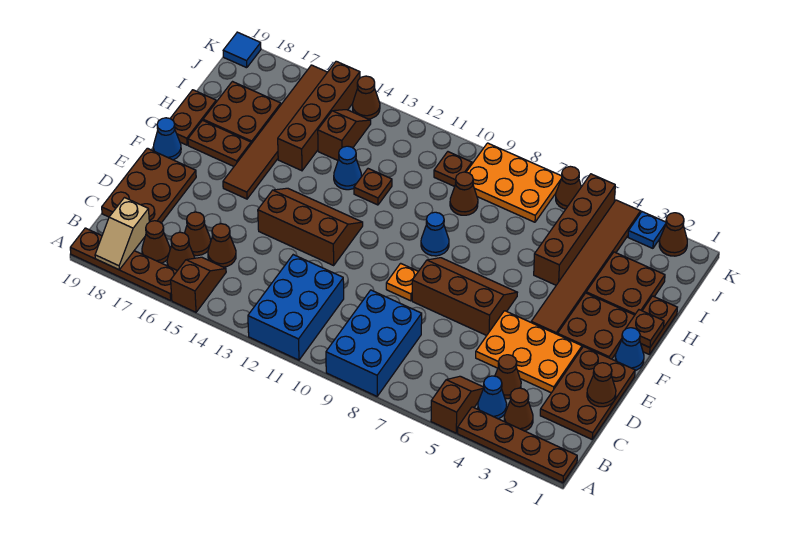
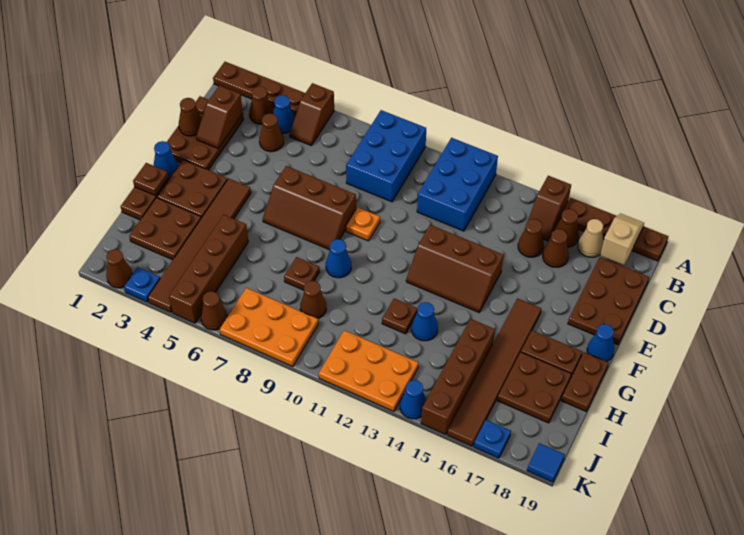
brown cone B17 level 1 -> tan cone B17 level 1
orange plate D3:E5 level 1 -> orange plate J11:K13 level 1
brown slope I14:J14 level 1 top I -> brown slope C2:D2 level 2 top C
brown plate J10 level 1 -> brown plate H8 level 1
brown cone K14 level 1 -> blue cone K14 level 1
none -> blue plate K17 level 1

